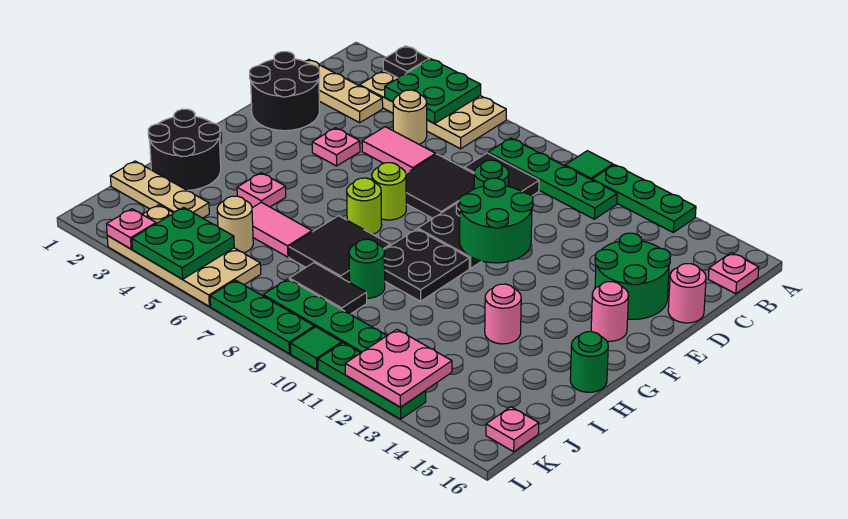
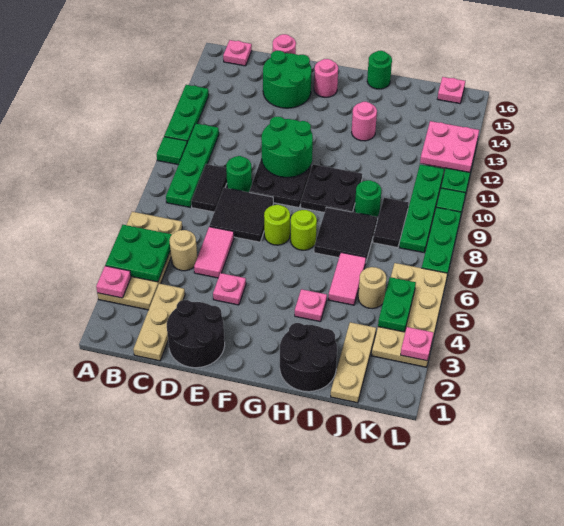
black plate A3 level 2 -> pink plate A3 level 2
green plate K4:L5 level 2 -> green plate K4:K5 level 2

